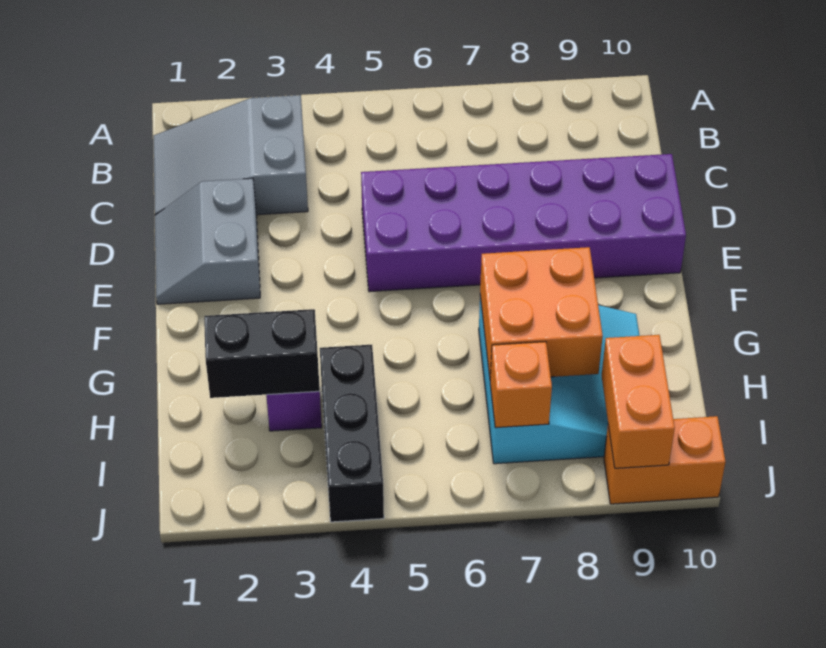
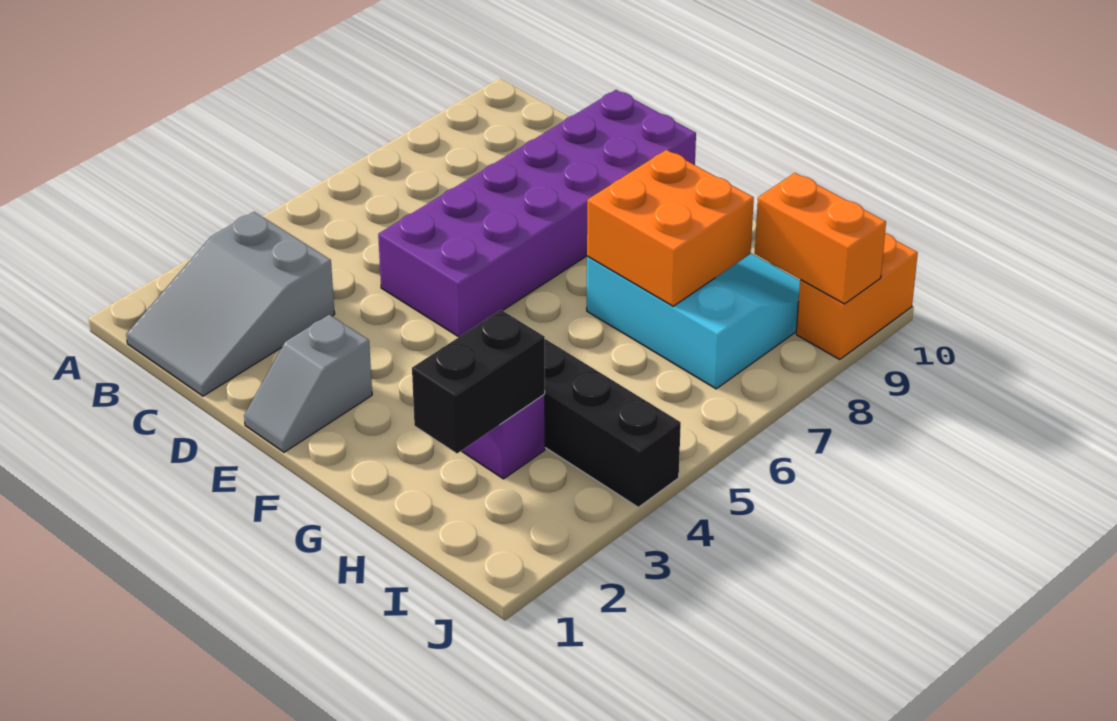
grey slope D1:E2 level 1 top 2 -> grey slope E1:E2 level 1 top 2
orange brick I7 level 2 -> none

